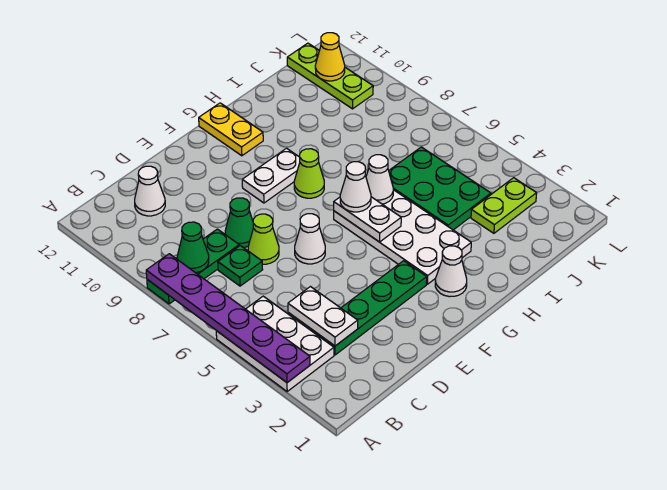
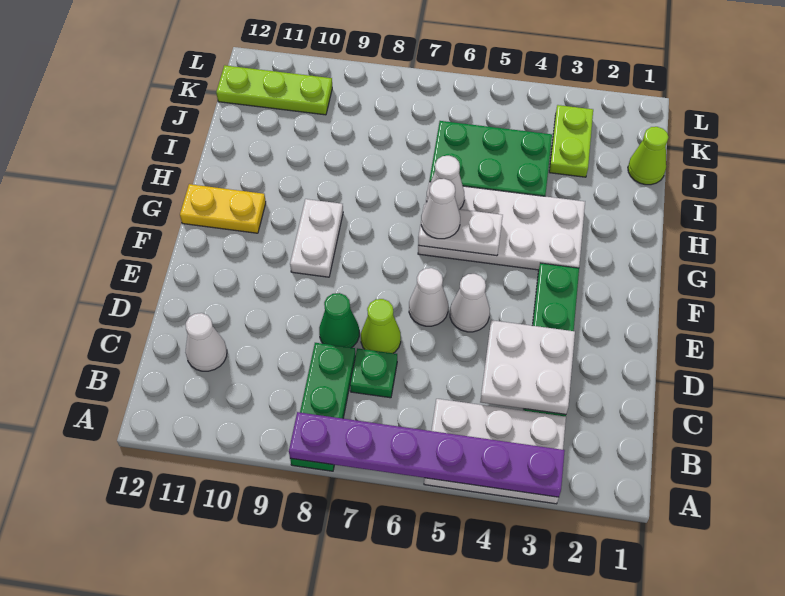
green cone B8 level 2 -> none
white plate C3:C4 level 2 -> white plate C3:D4 level 2
white cone G2 level 1 -> white cone E5 level 1
lime cone G8 level 1 -> lime cone J1 level 1
yellow cone K11 level 2 -> none

